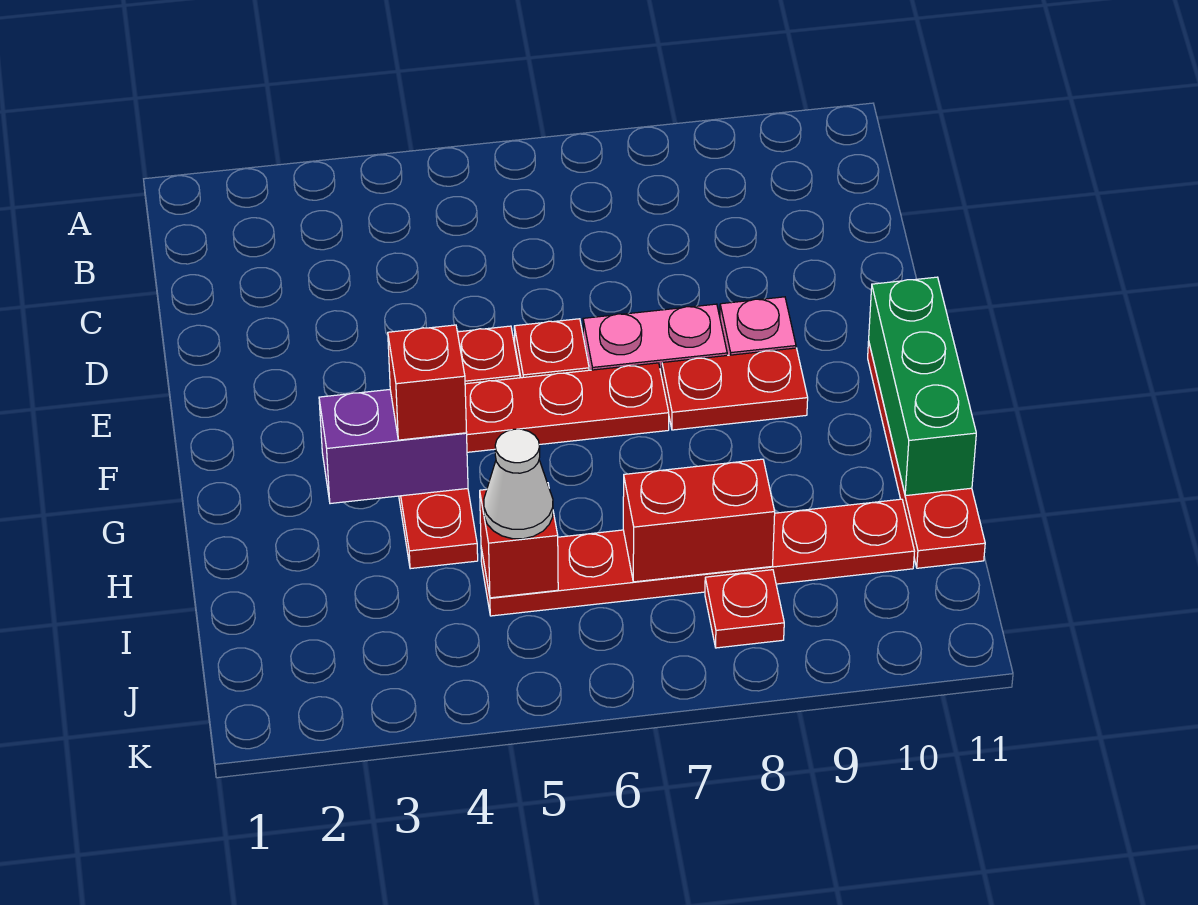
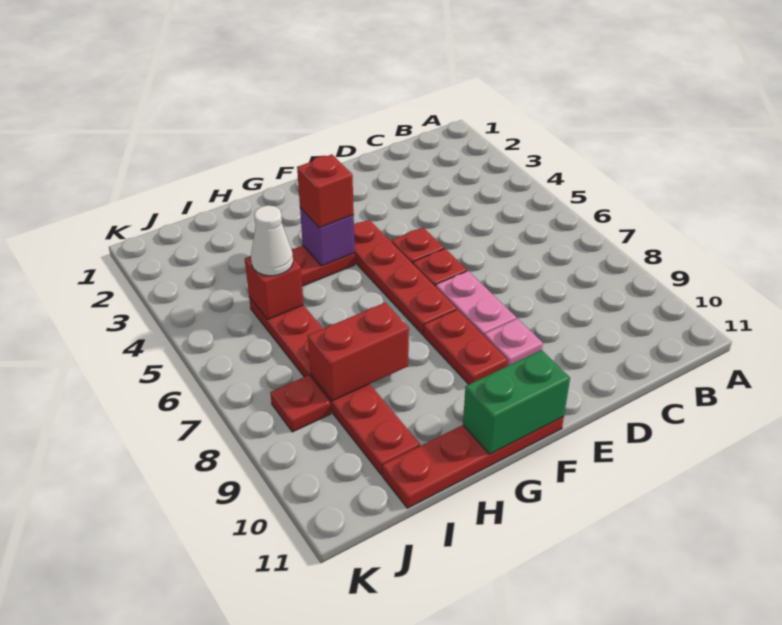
green brick F11:H11 level 2 -> green brick F11:G11 level 2
purple brick G3:G4 level 2 -> purple brick G4 level 2
red brick I7:I8 level 2 -> red brick H8:I8 level 2

